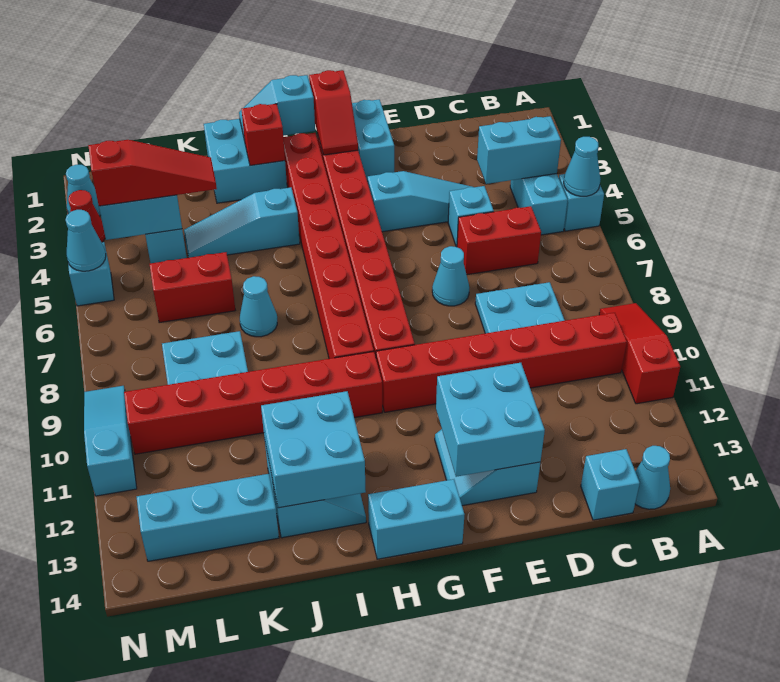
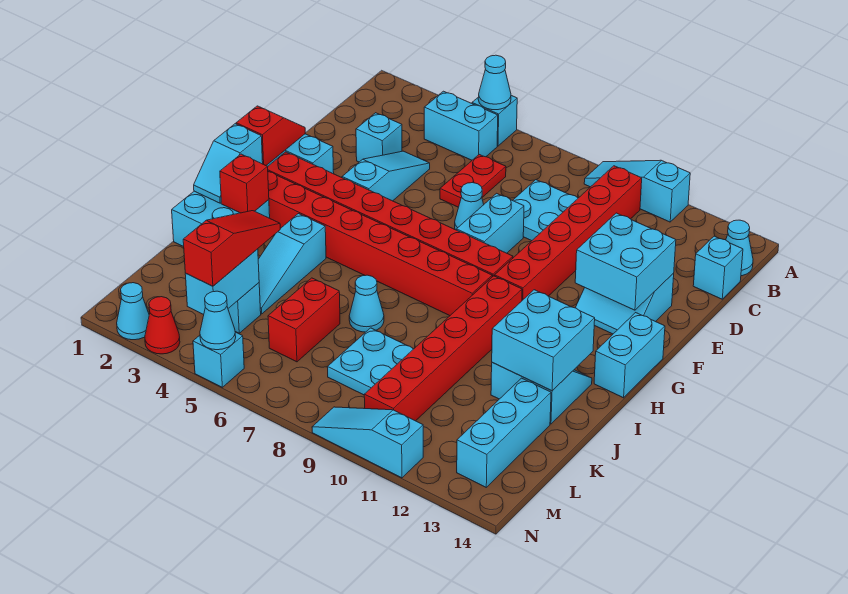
red slope A9:A11 level 1 top 11 -> cyan slope A9:A11 level 1 top 11
cyan brick B4:C4 level 2 -> cyan brick E8:F8 level 1
red brick C6:D6 level 1 -> red plate C6:D6 level 1
cyan brick D5 level 1 -> cyan brick D3 level 1
red slope G1:G2 level 2 top 1 -> red slope F1:G1 level 2 top G

